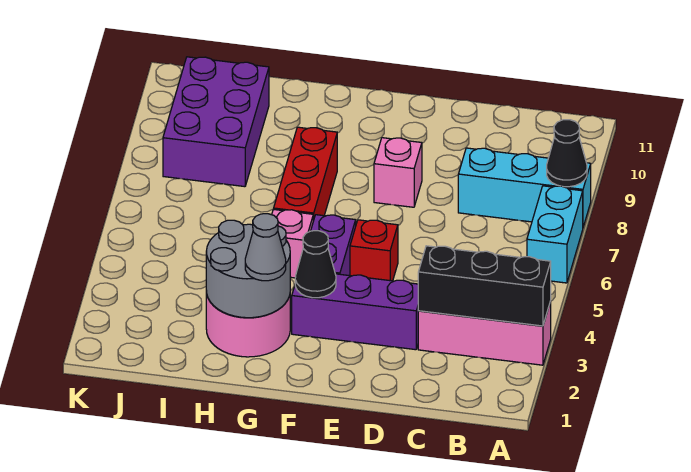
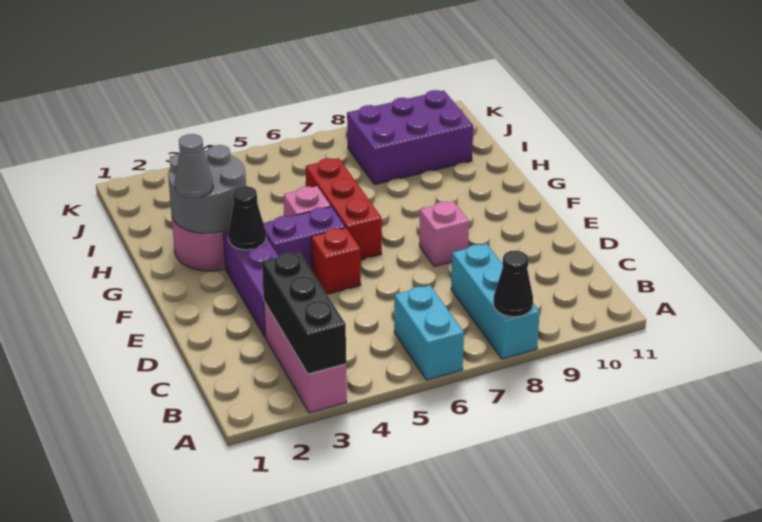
cyan brick A6:A7 level 1 -> cyan brick A6:B6 level 1
red brick G6:G8 level 1 -> red brick F6:H6 level 1

